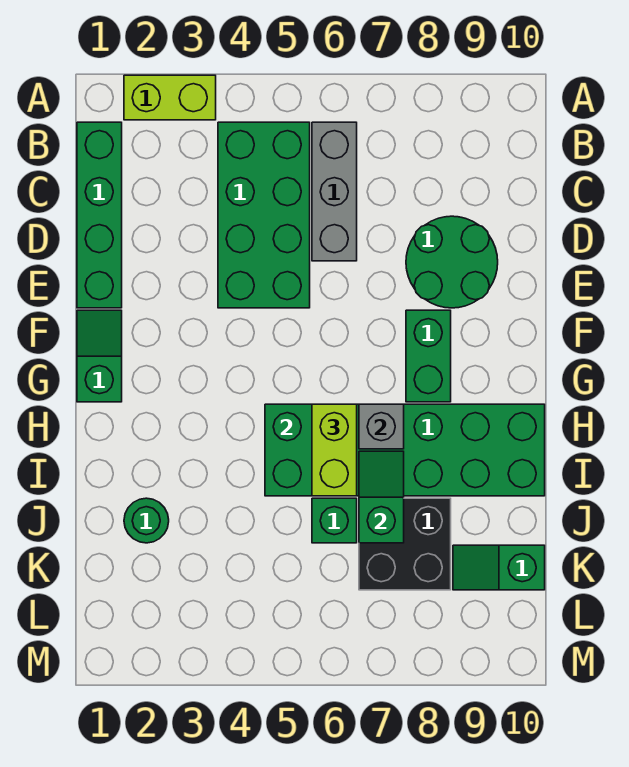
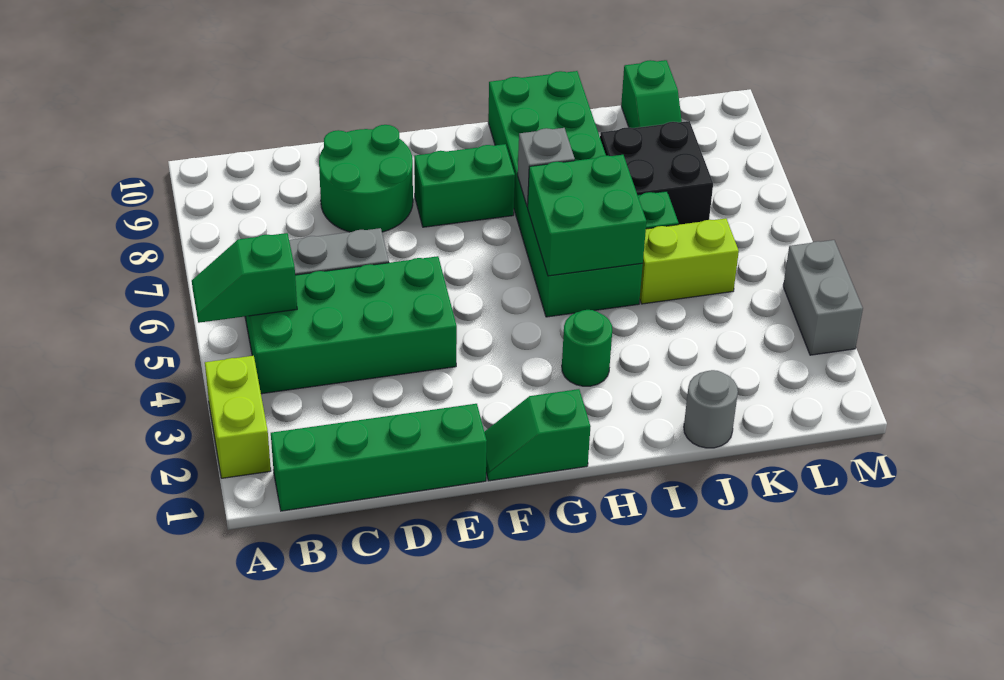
lime brick H6:I6 level 3 -> lime brick J5:K5 level 1
green slope I7:J7 level 2 top J -> green slope A5:B5 level 2 top B
none -> grey round brick J1 level 1
green round brick J2 level 1 -> green round brick H3 level 1
none -> grey brick M3:M4 level 1

